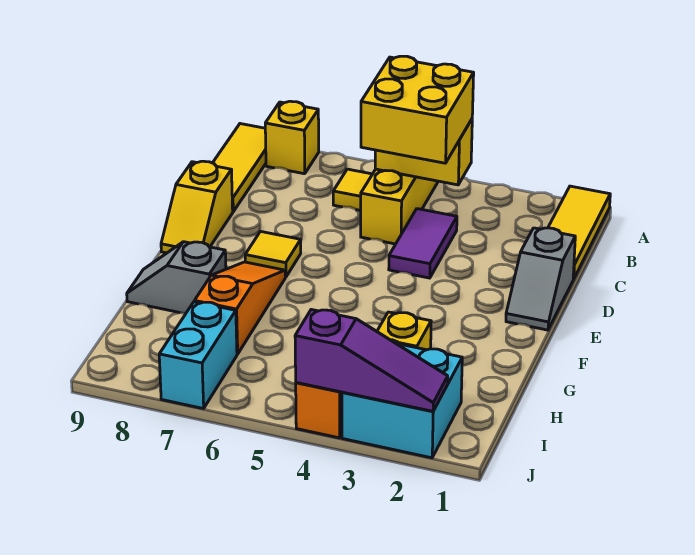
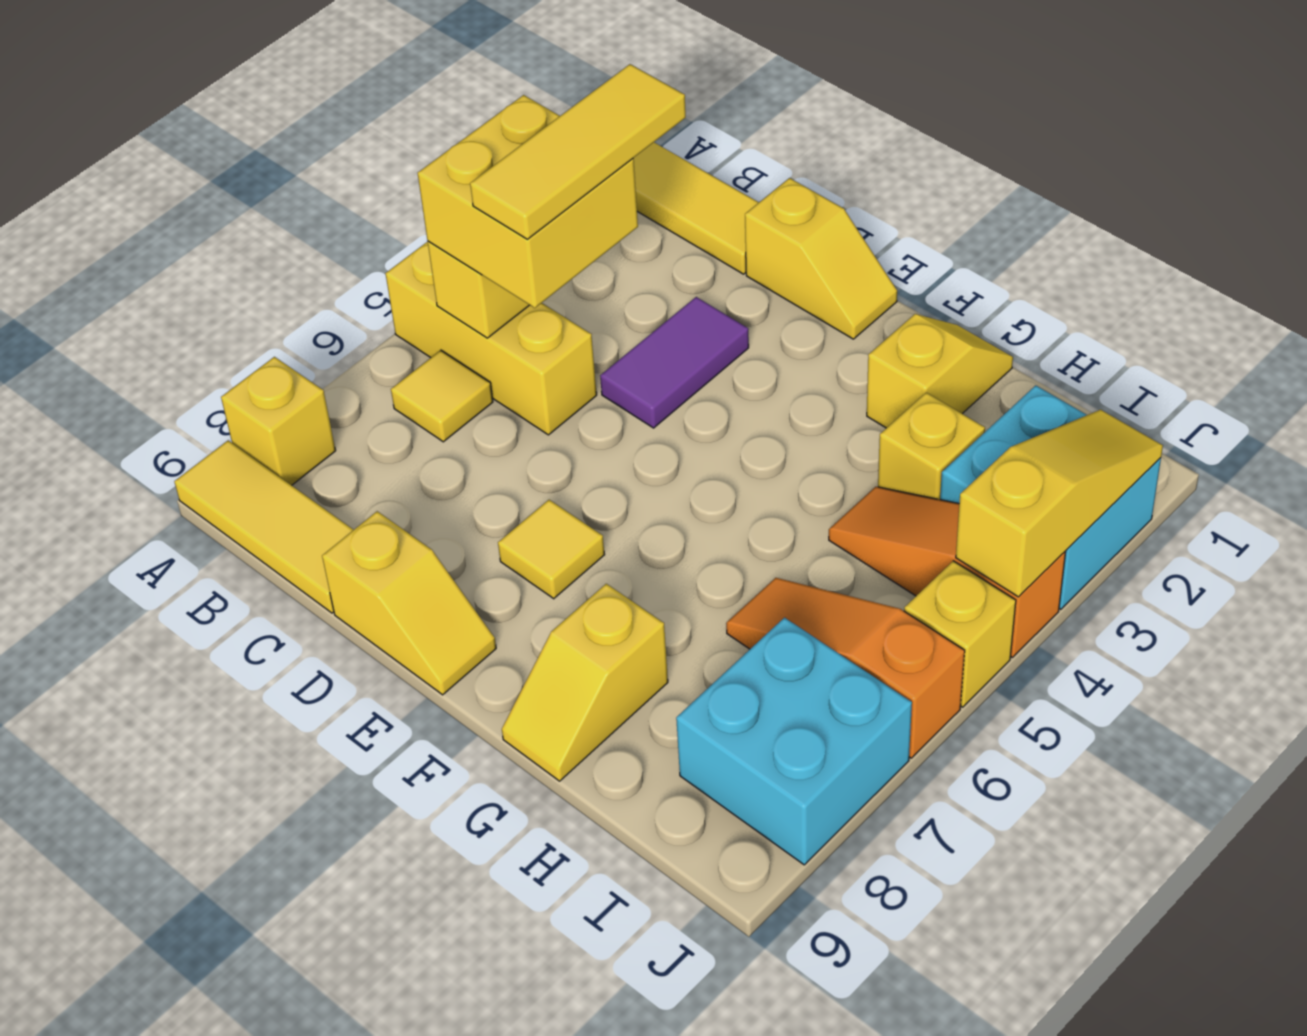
none -> yellow tile C3:C5 level 4
purple tile C4:D4 level 1 -> purple tile D3:D4 level 1
grey slope D1:E1 level 1 top D -> yellow slope D1:E1 level 1 top D
orange slope F7:H7 level 1 top H -> orange slope H6:J6 level 1 top J
none -> yellow slope G1:G2 level 1 top 2
grey slope G8:G9 level 1 top 8 -> yellow slope G8:G9 level 1 top 8
cyan brick I7:J7 level 1 -> cyan brick I7:J8 level 1
purple slope J2:J4 level 2 top 4 -> yellow slope J2:J4 level 2 top 4
none -> yellow brick J5 level 1

